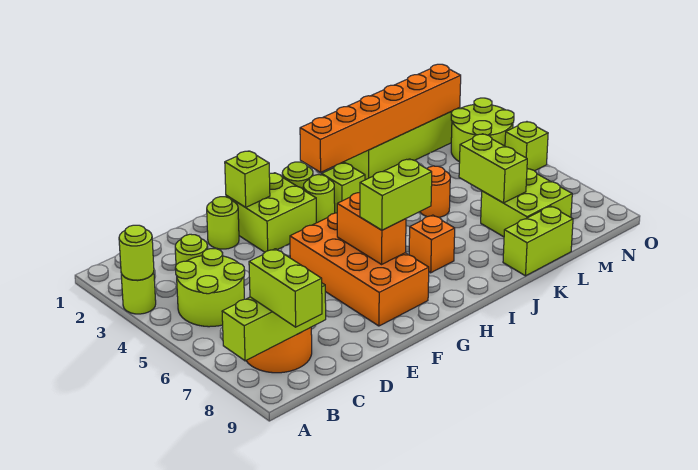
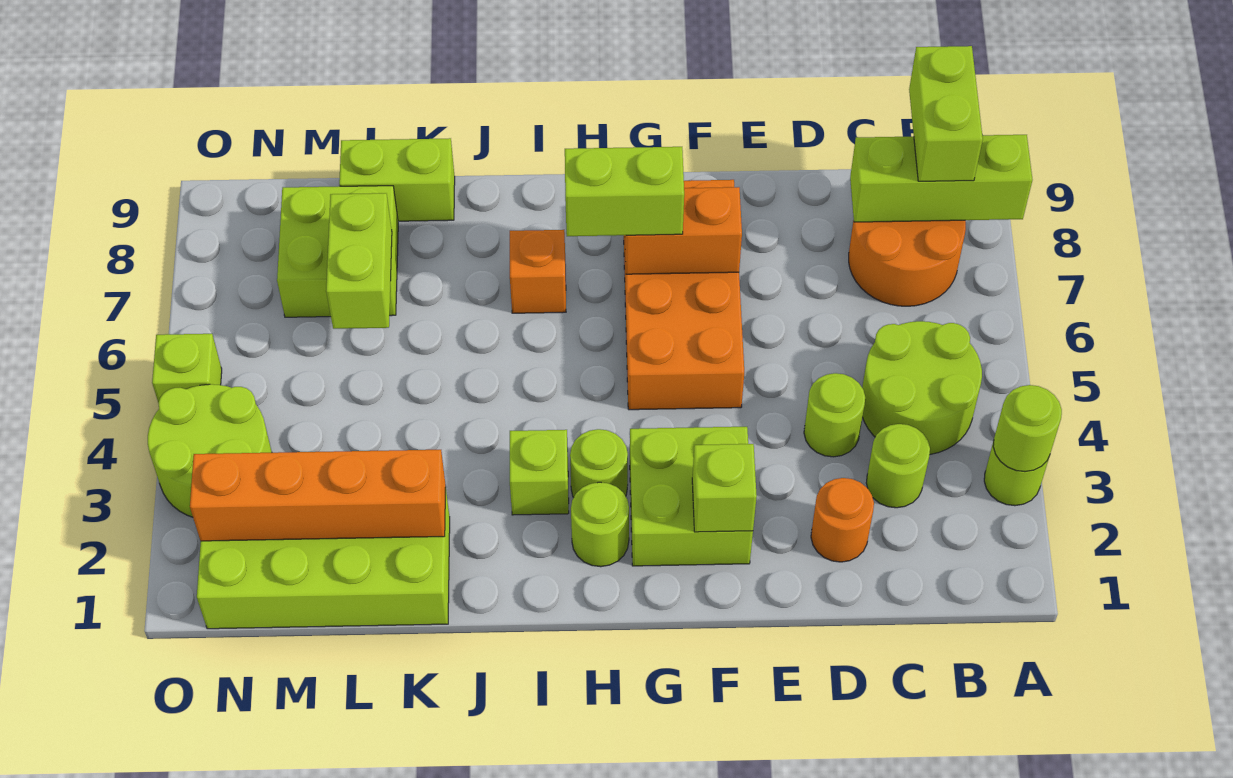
lime round brick E2 level 1 -> lime round brick D4 level 1
orange brick G6:G7 level 2 -> orange brick F7:G7 level 2
orange brick I2:N2 level 2 -> orange brick K2:N2 level 2
orange round brick K5 level 1 -> orange round brick D2 level 1

